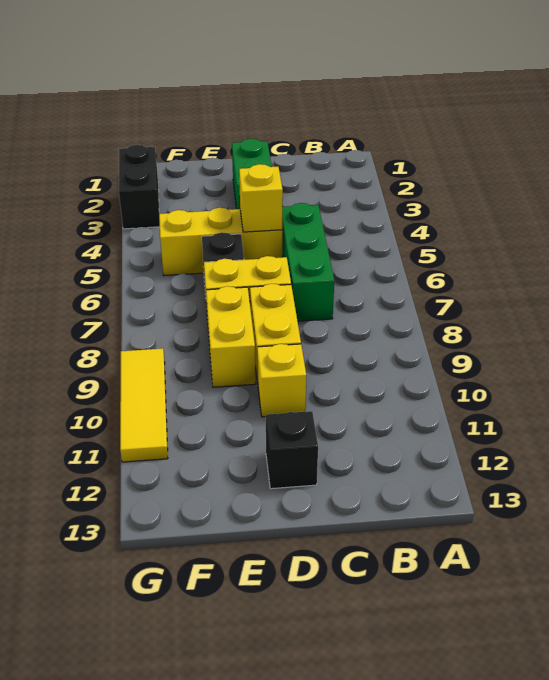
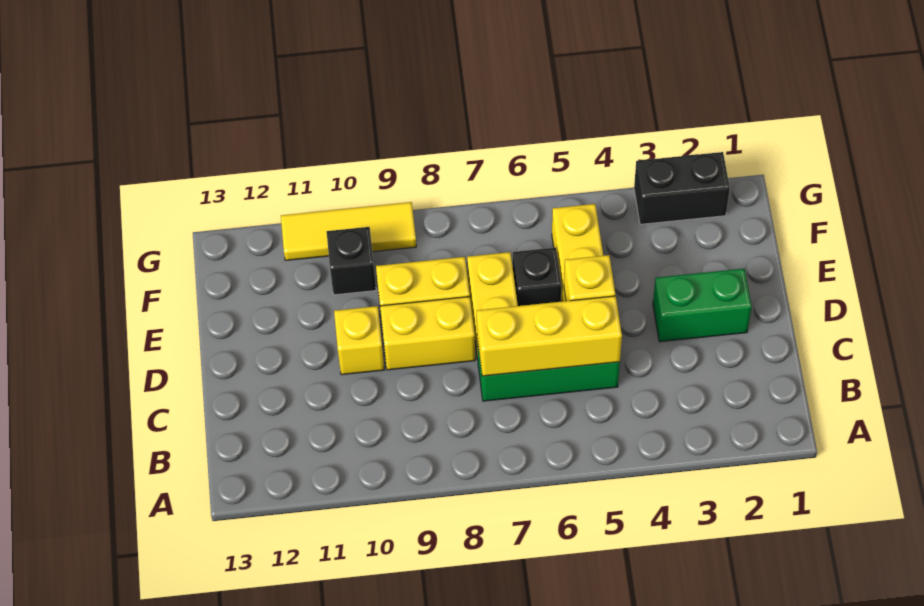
none -> yellow brick C5:C7 level 2
black brick D12 level 1 -> black brick F10 level 1

